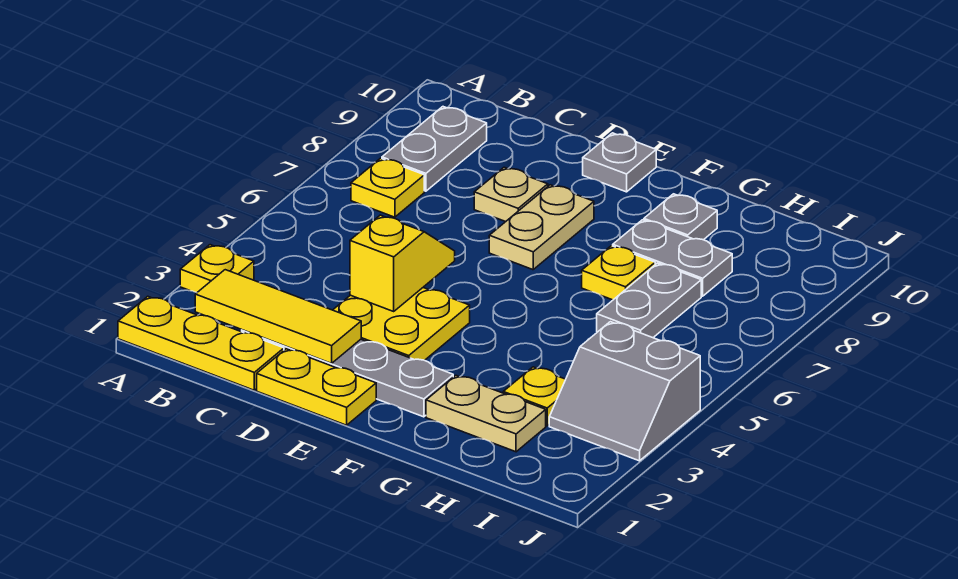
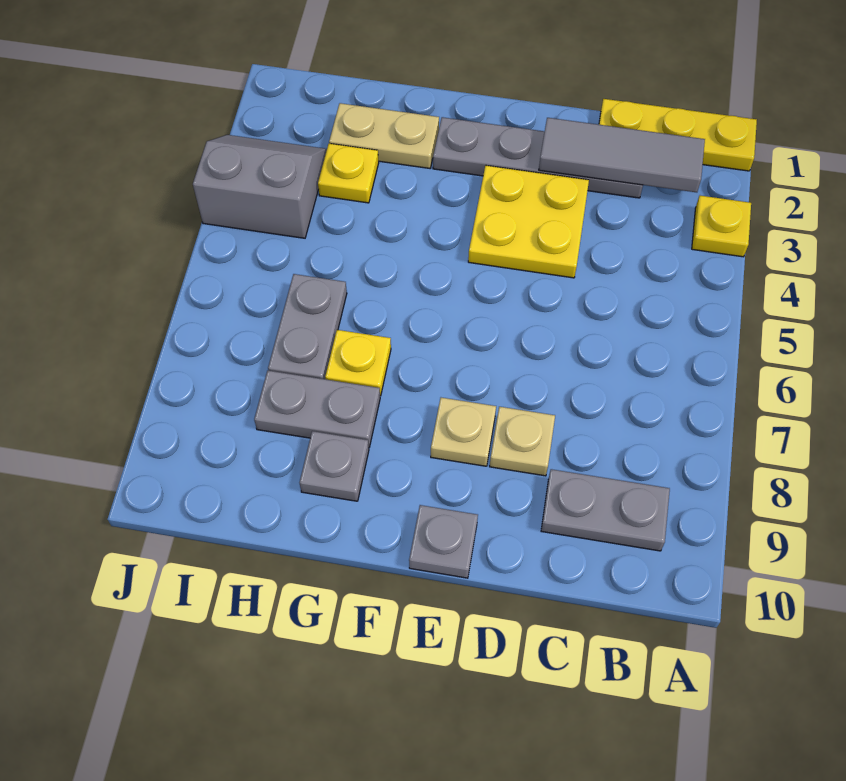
yellow tile B2:D2 level 2 -> grey tile B2:D2 level 2
yellow plate B7 level 1 -> none
grey plate B8:B9 level 1 -> grey plate B9:C9 level 1
yellow plate D1:E1 level 1 -> none
yellow slope D4:D5 level 2 top 4 -> none
tan plate E7:E8 level 1 -> tan plate E8 level 1

